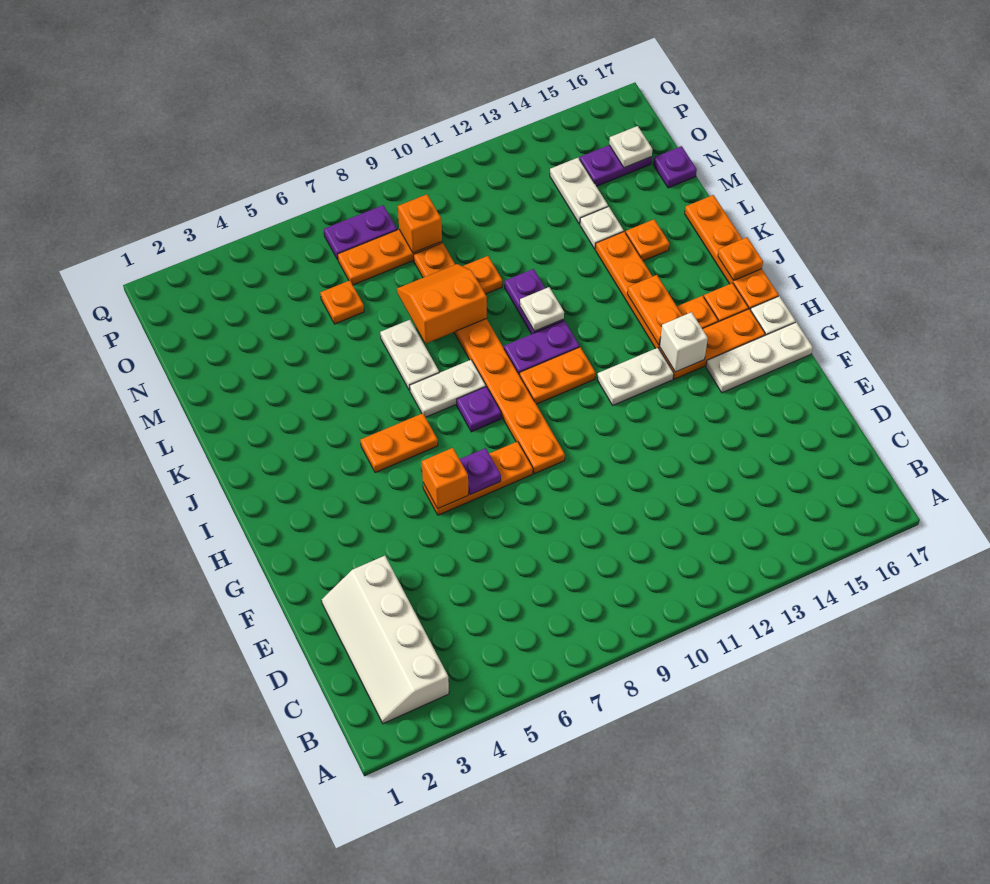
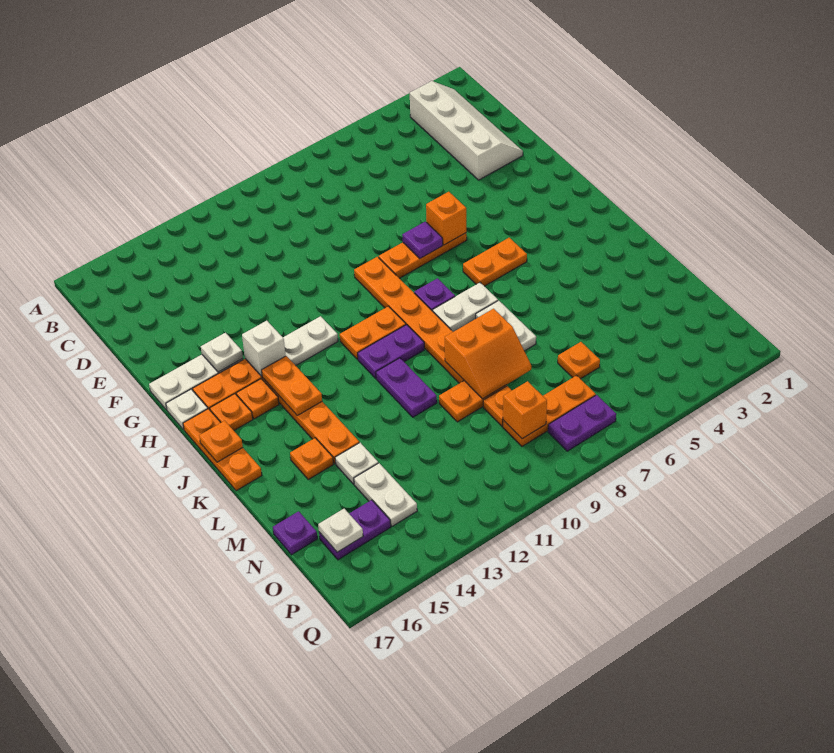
orange plate I17:L17 level 1 -> orange plate I17:K17 level 1
white plate K11 level 2 -> white plate G15 level 2

